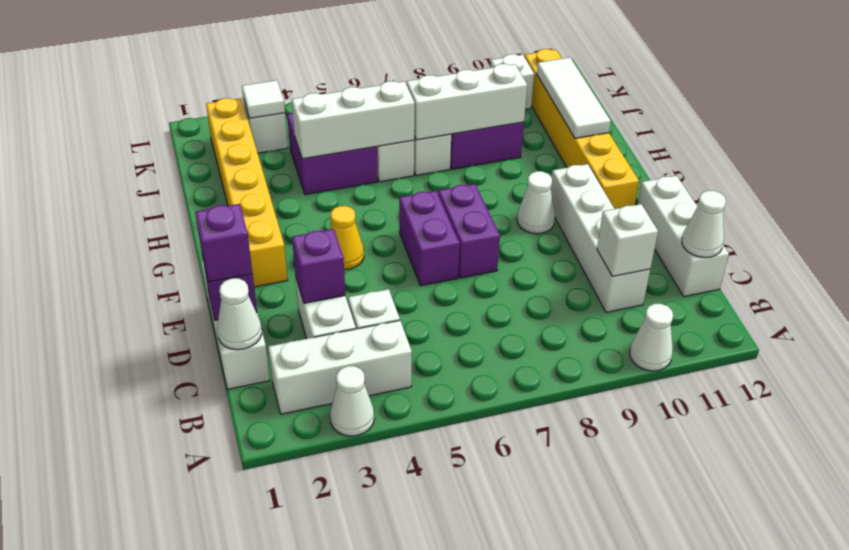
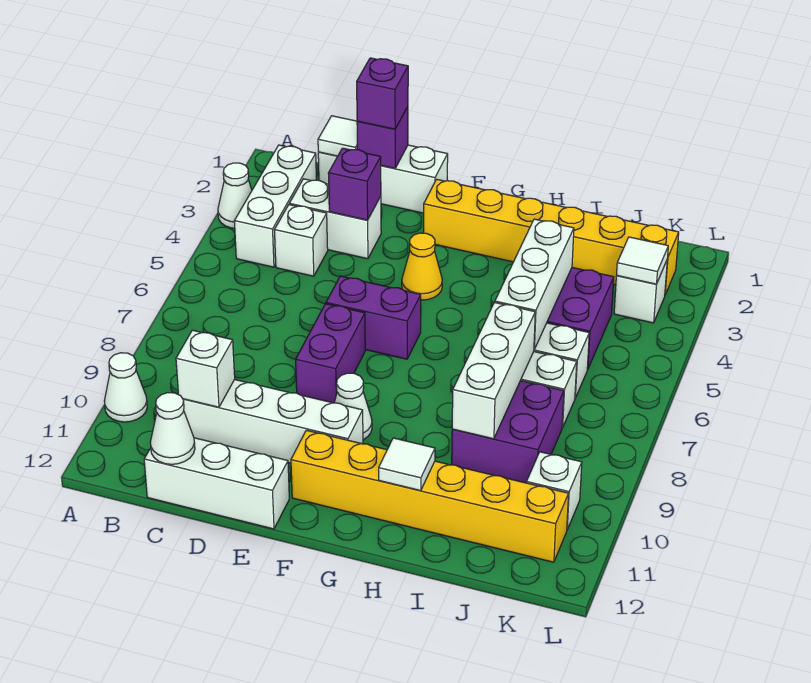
white cone C1 level 2 -> white tile C1 level 2
purple brick E7:F7 level 1 -> purple brick E7:E8 level 1
white tile H11:J11 level 2 -> white tile H11 level 2

